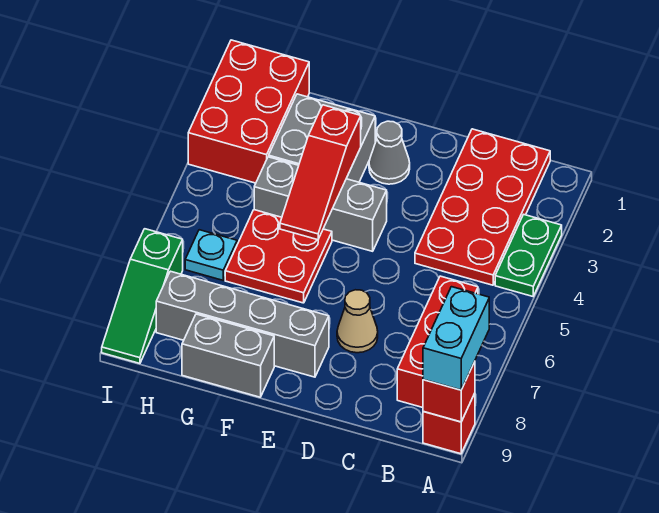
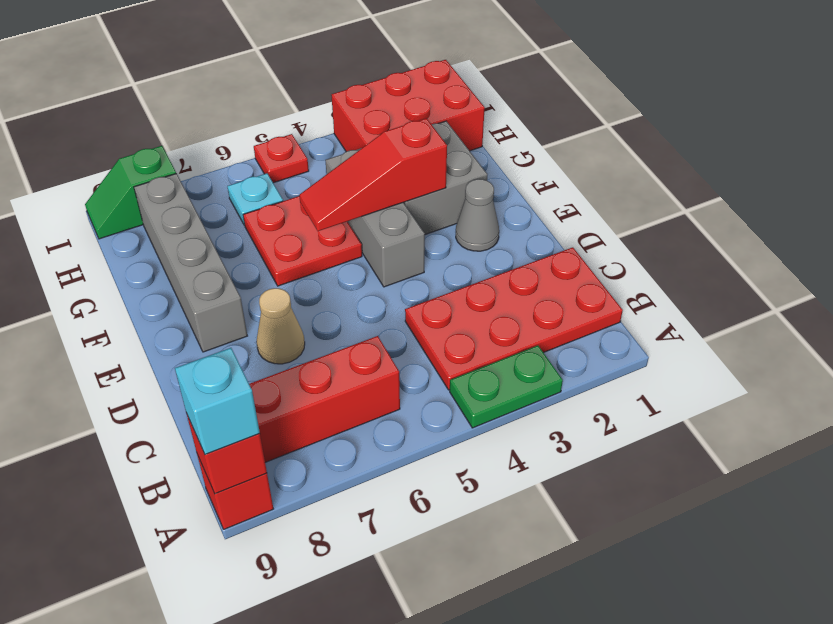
cyan brick A8:A9 level 3 -> cyan brick A9 level 3
grey brick F9:G9 level 1 -> none
none -> red plate I5 level 1
green slope I7:I9 level 1 top 7 -> green slope I8:I9 level 1 top 8

